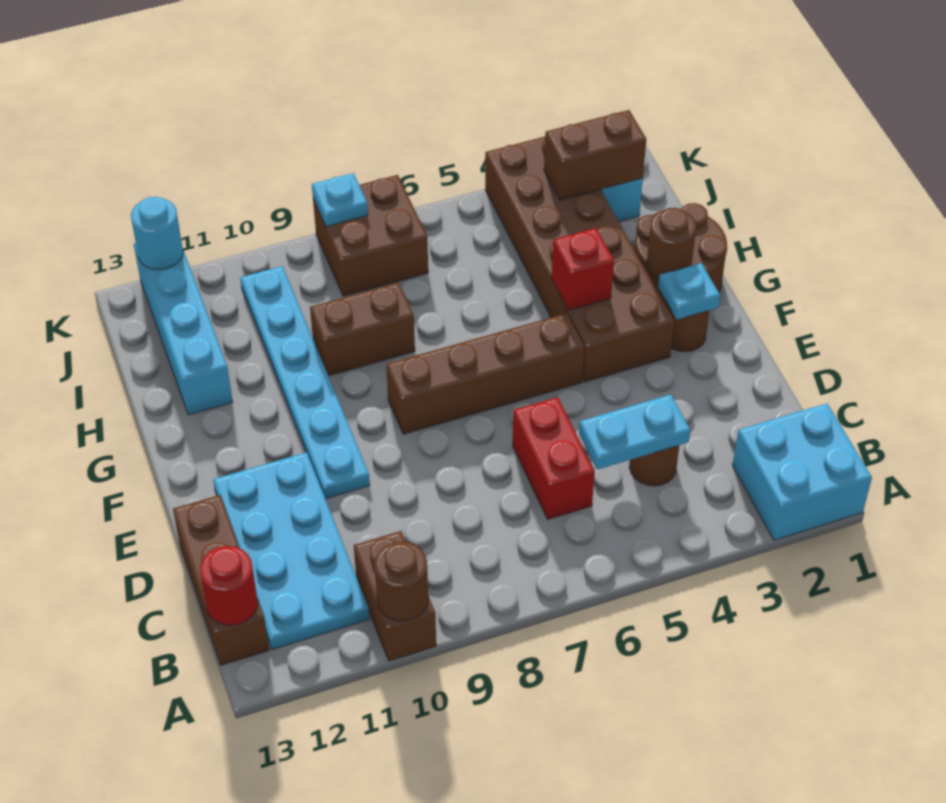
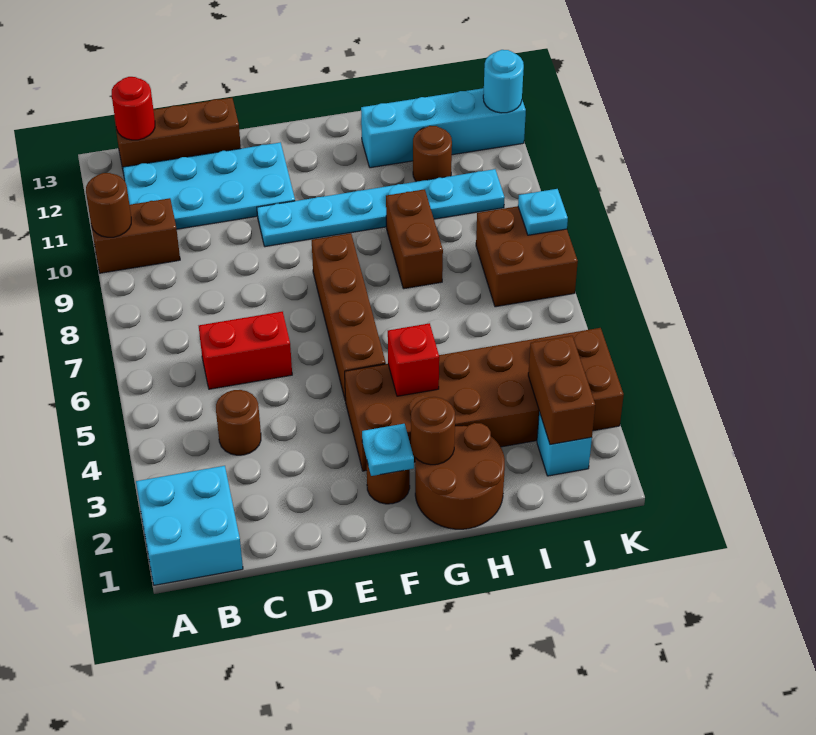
cyan plate C4:C5 level 2 -> none
none -> brown round brick I11 level 1

